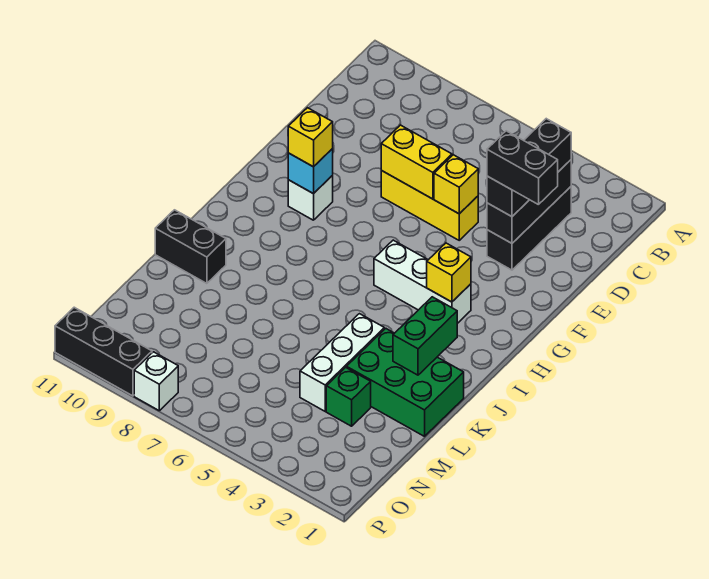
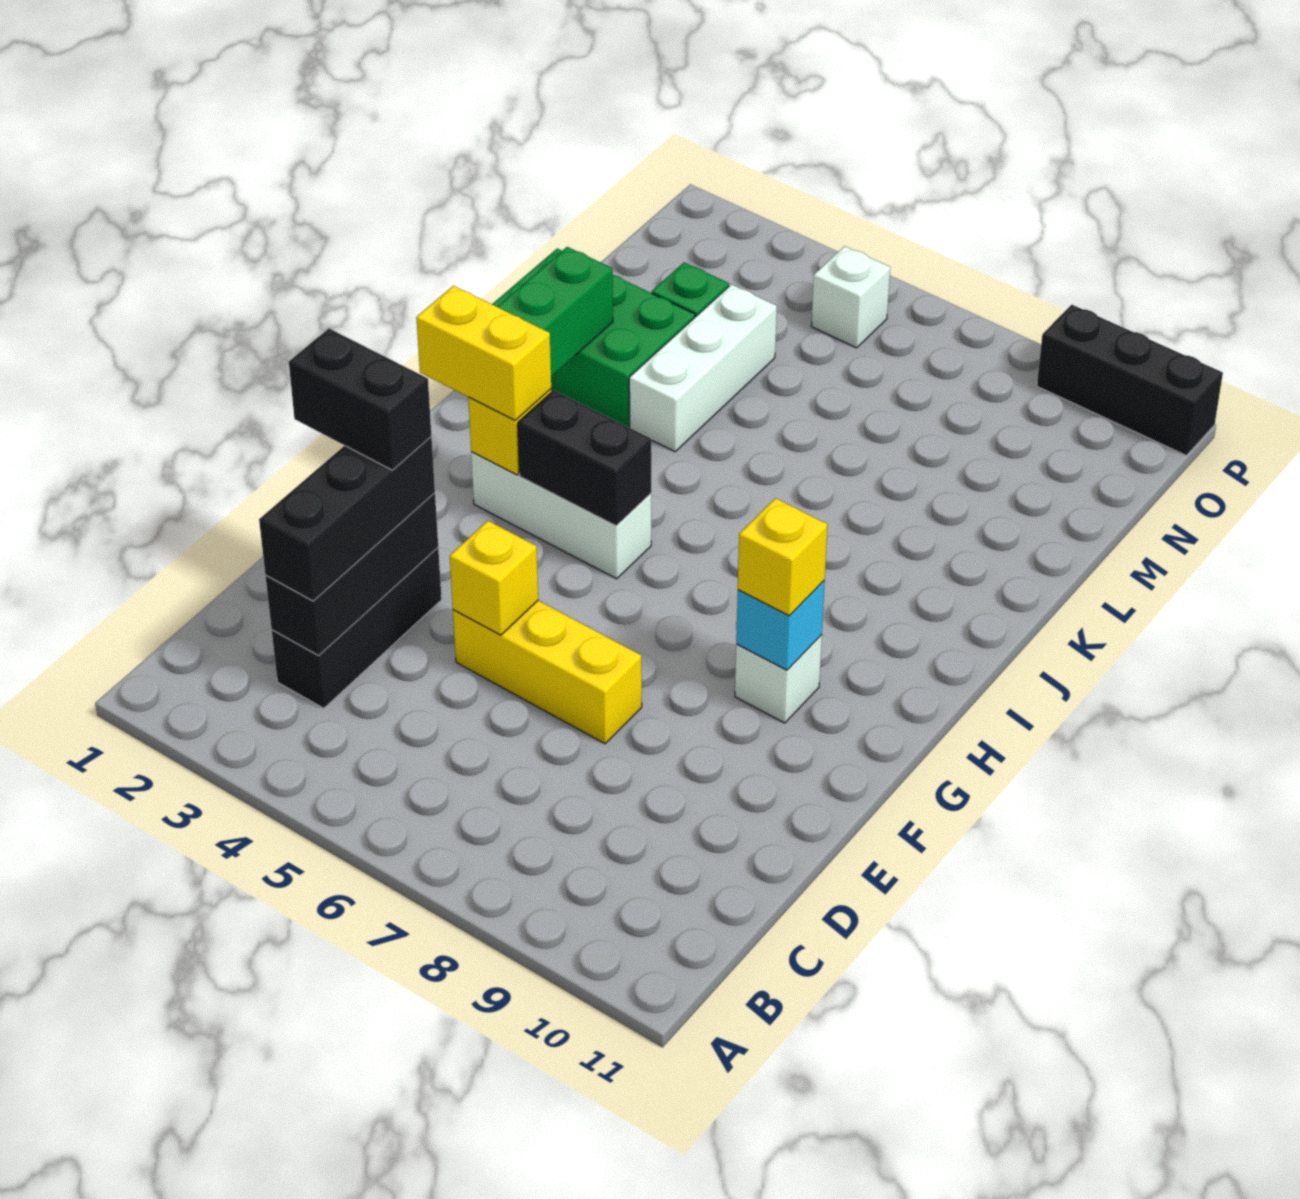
yellow brick E6:E7 level 2 -> yellow brick H2:H3 level 3
black brick K10:K11 level 1 -> black brick H4:H5 level 2
white brick P8 level 1 -> white brick O5 level 1

